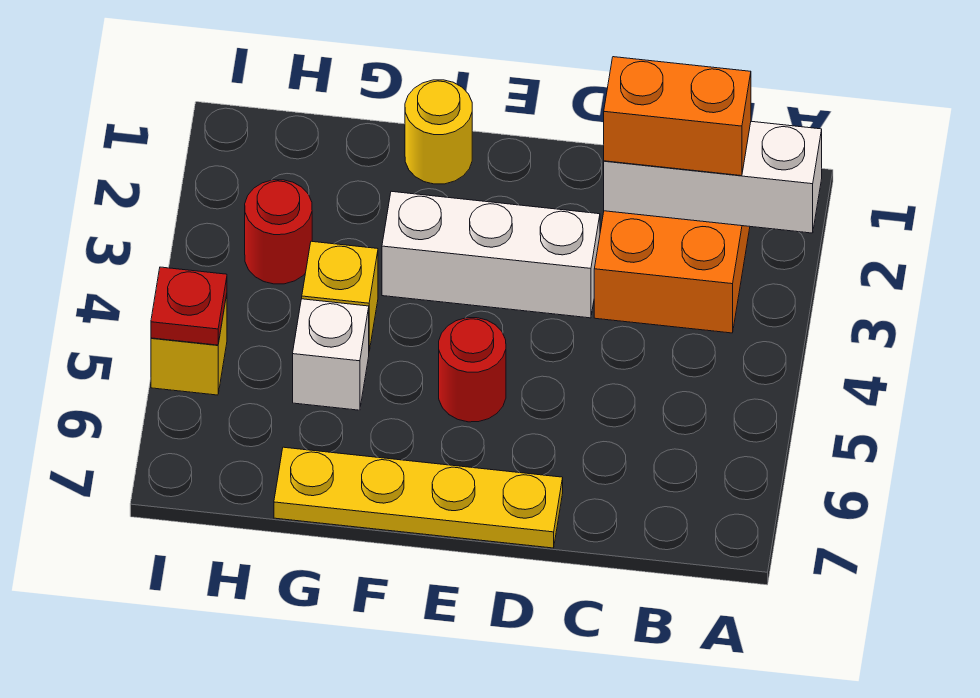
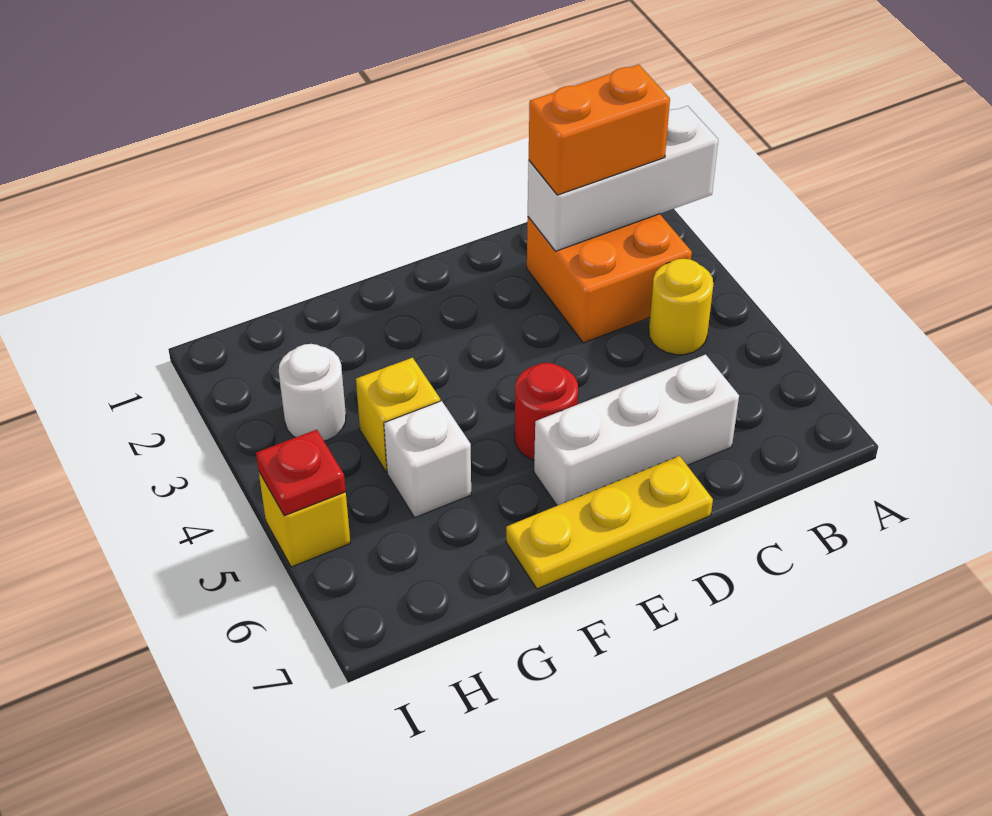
white brick D3:F3 level 1 -> white brick C6:E6 level 1
yellow plate D7:G7 level 1 -> yellow plate D7:F7 level 1
yellow round brick F1 level 1 -> yellow round brick B4 level 1
red round brick H3 level 1 -> white round brick H3 level 1

